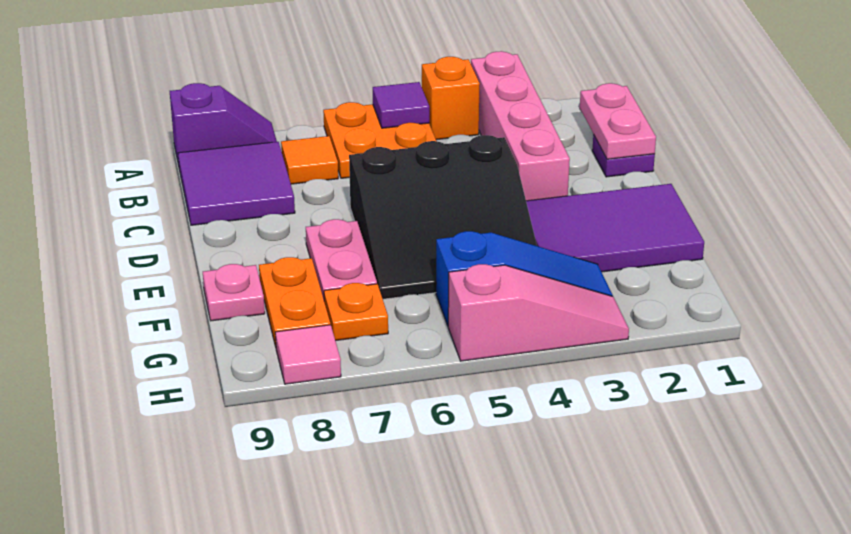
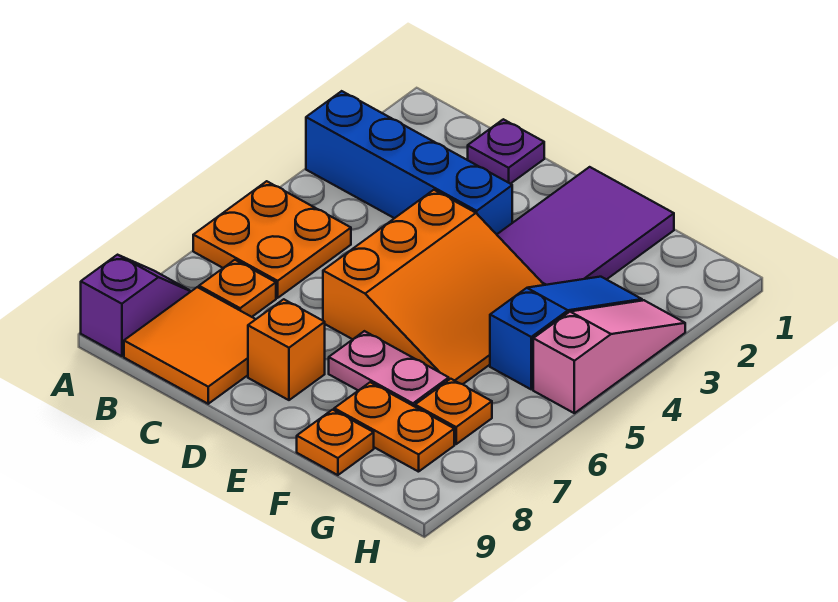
pink brick A3:D3 level 1 -> blue brick A3:D3 level 1
orange brick A4 level 1 -> orange brick D8 level 1
purple tile A5 level 2 -> none
pink plate B1:C1 level 2 -> none
orange tile B7 level 1 -> orange plate B7 level 1
purple tile B8:C9 level 1 -> orange tile B8:C9 level 1
black slope D4:F6 level 1 top D -> orange slope D4:F6 level 1 top D
pink plate F9 level 1 -> orange plate F9 level 1
pink tile H8 level 1 -> none

